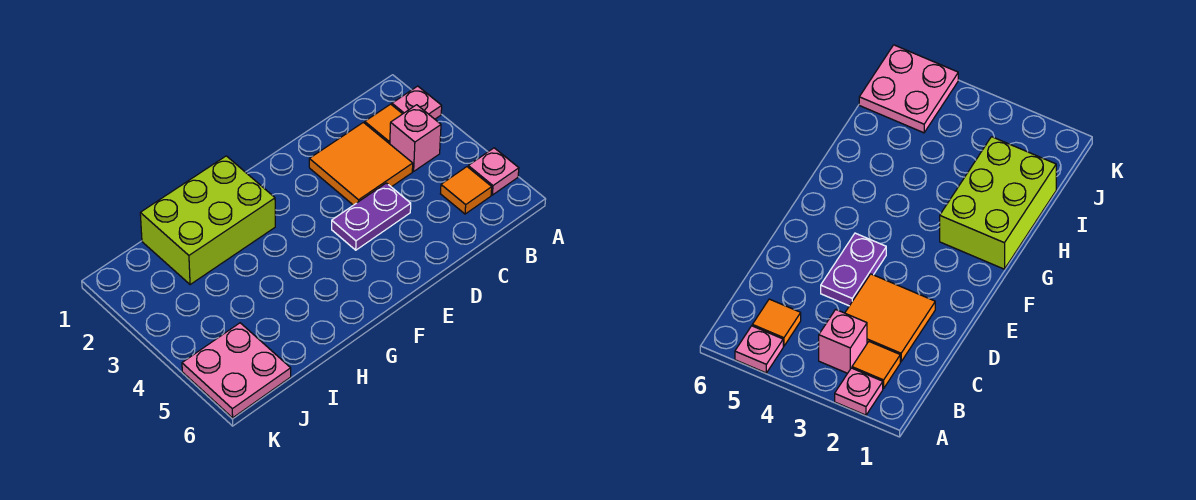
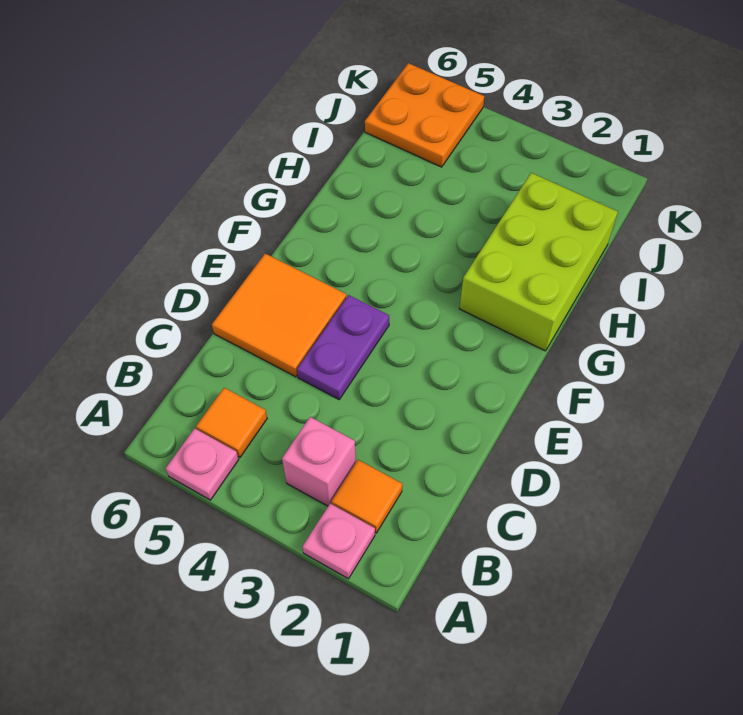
orange tile C2:D3 level 1 -> orange tile D5:E6 level 1
pink plate J5:K6 level 1 -> orange plate J5:K6 level 1

